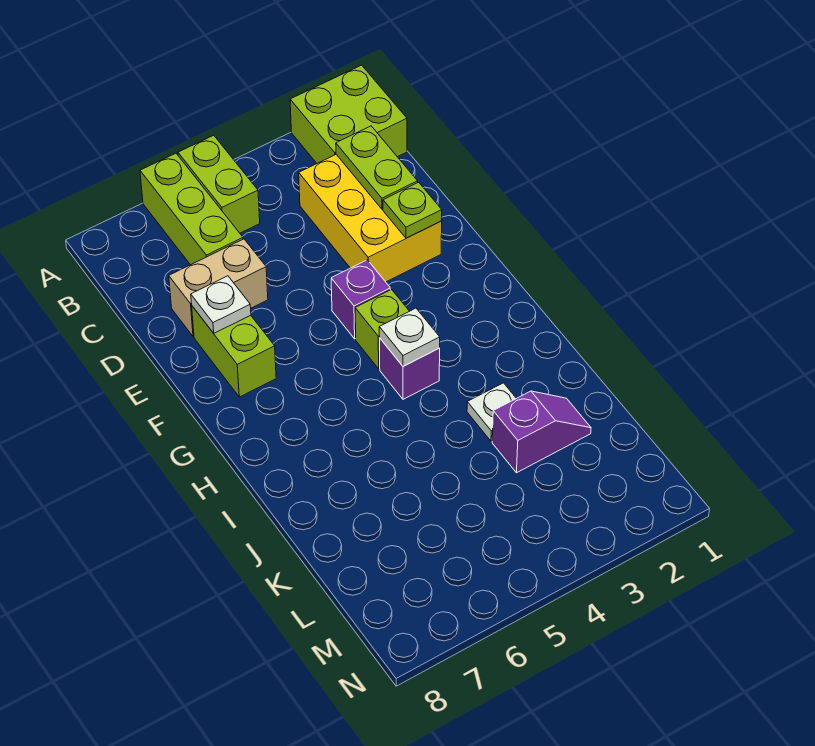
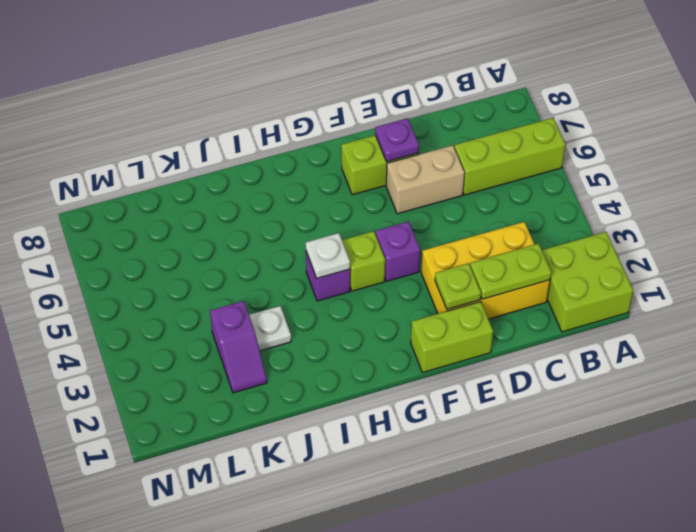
lime brick A5:B5 level 1 -> lime brick E1:F1 level 1
tan brick D6:D7 level 1 -> tan brick D6:E6 level 1
white plate E7 level 2 -> purple plate E7 level 2

